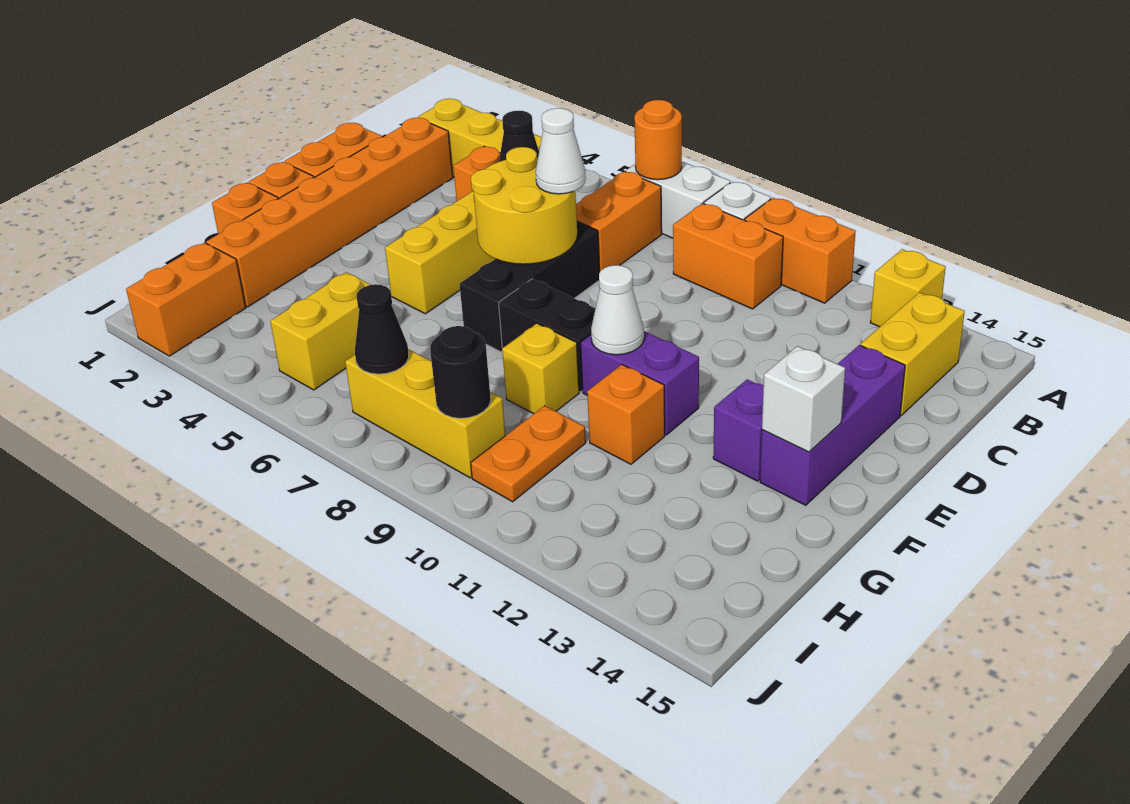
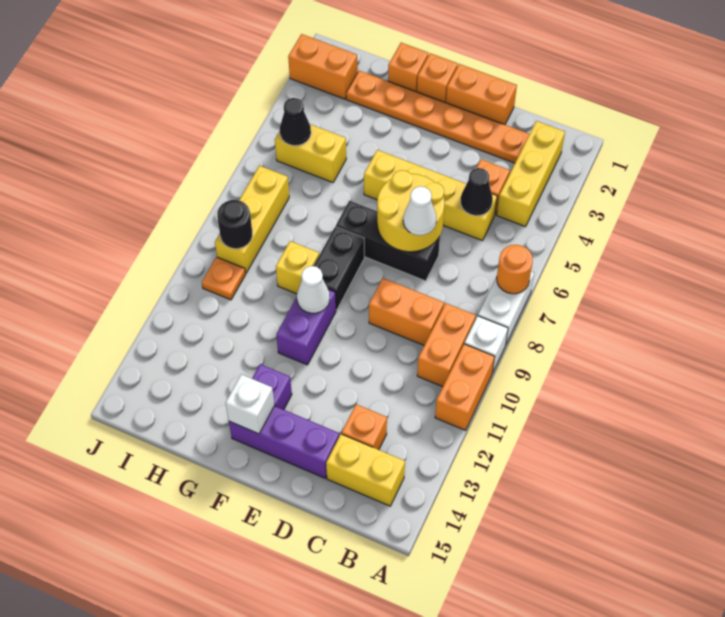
yellow brick A13 level 1 -> none
orange brick B7:C7 level 1 -> orange brick C9:D9 level 1
orange brick C2:H2 level 1 -> orange plate C2:H2 level 1
orange brick G11 level 1 -> orange brick C13 level 1
orange plate H10:I10 level 1 -> orange plate I10 level 1
black cone I7 level 2 -> black cone I5 level 2

